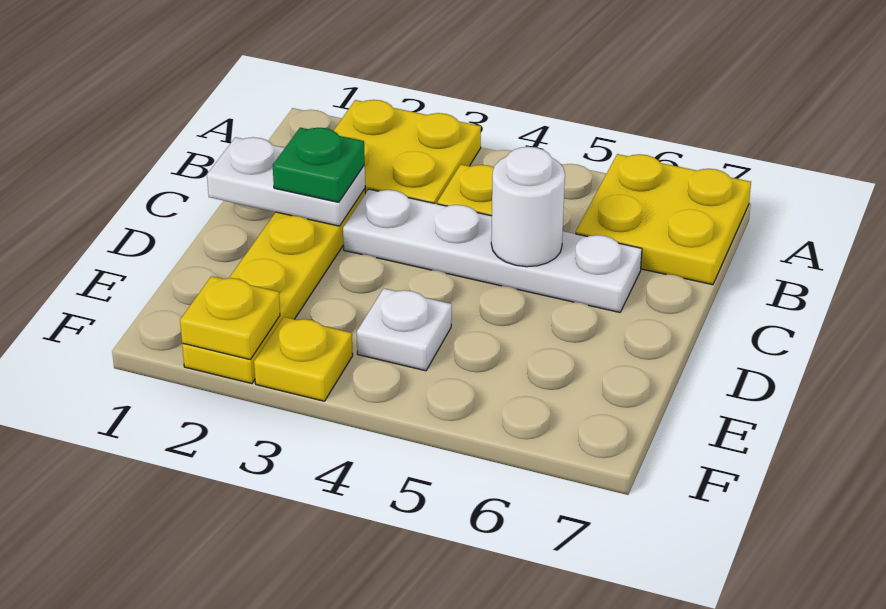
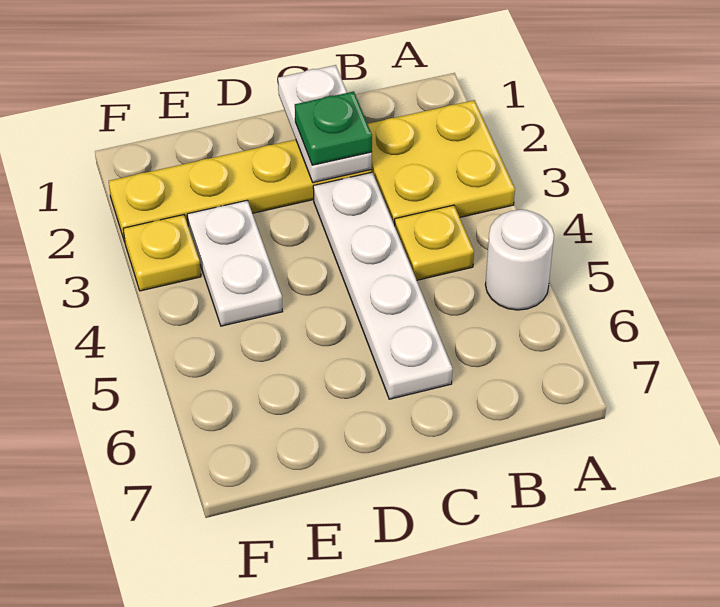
yellow plate A6:B7 level 1 -> none
white round brick C5 level 2 -> white round brick A5 level 1
white plate E4 level 1 -> white plate E3:E4 level 1
yellow plate F2 level 2 -> none

